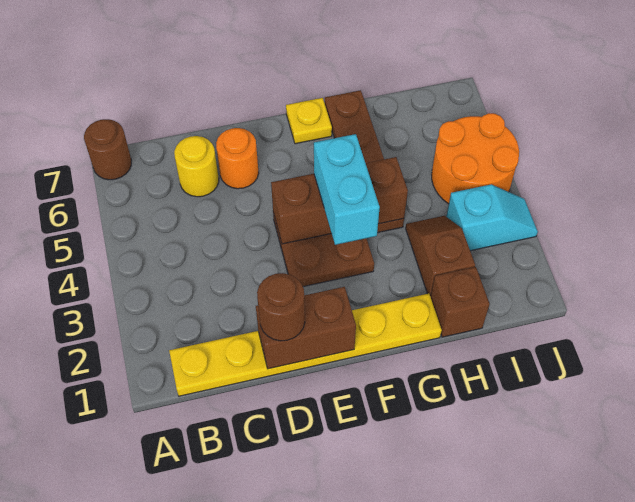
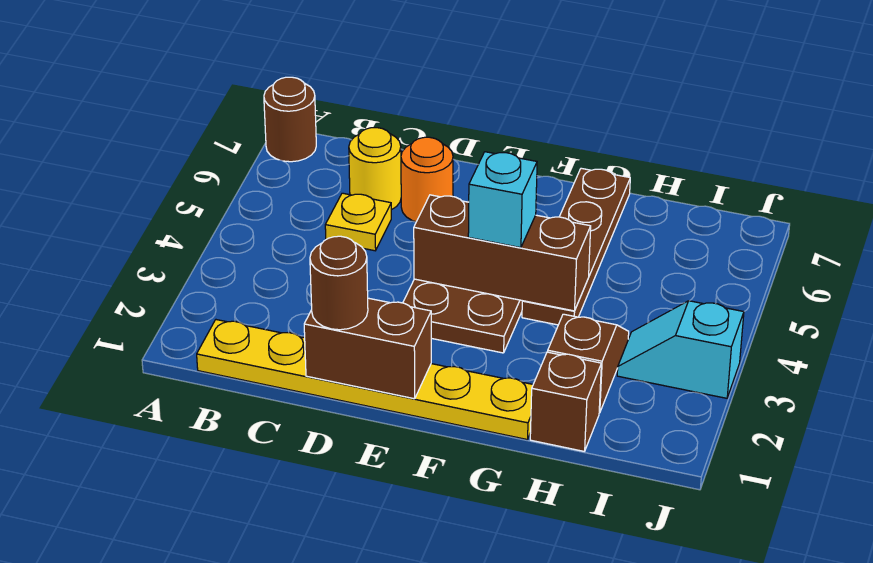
cyan brick F3:F4 level 3 -> cyan brick F4 level 3
yellow plate F7 level 1 -> yellow plate C5 level 1
cyan slope I3:J3 level 1 top I -> cyan slope I3:J3 level 1 top J
orange round brick I4:J5 level 1 -> none

